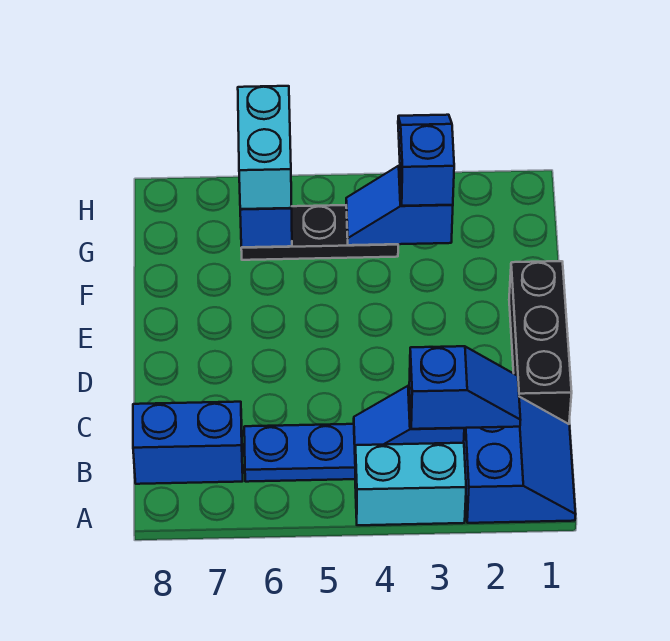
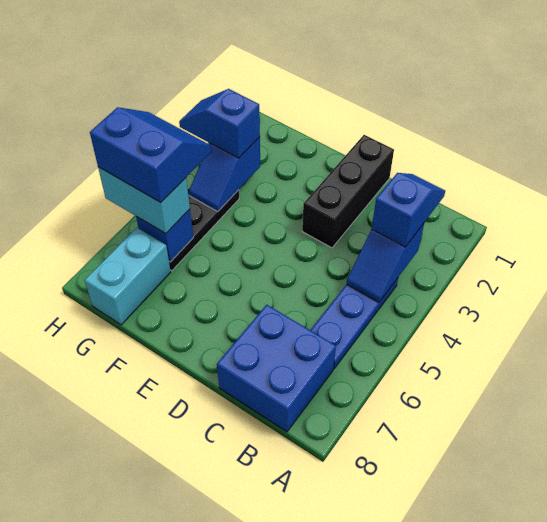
blue slope A1:B2 level 1 top 2 -> blue slope G5:H6 level 4 top 6
cyan brick A3:A4 level 1 -> cyan brick G7:G8 level 1
blue brick B7:B8 level 1 -> blue brick B7:C8 level 1
black brick C1:E1 level 1 -> black brick D1:D3 level 1

